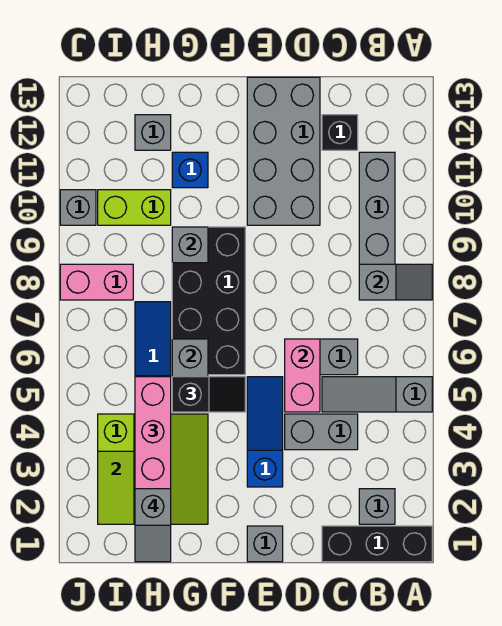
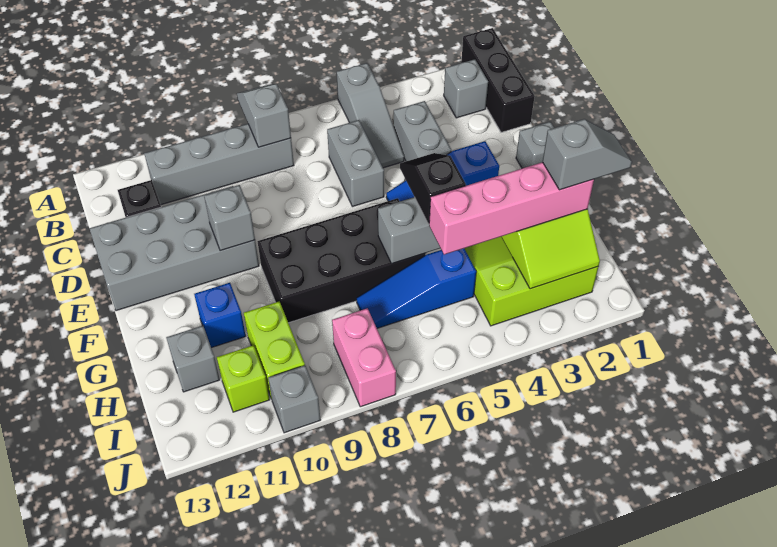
pink brick D5:D6 level 2 -> none
grey brick G9 level 2 -> grey brick E10 level 2
none -> lime brick I11 level 1

